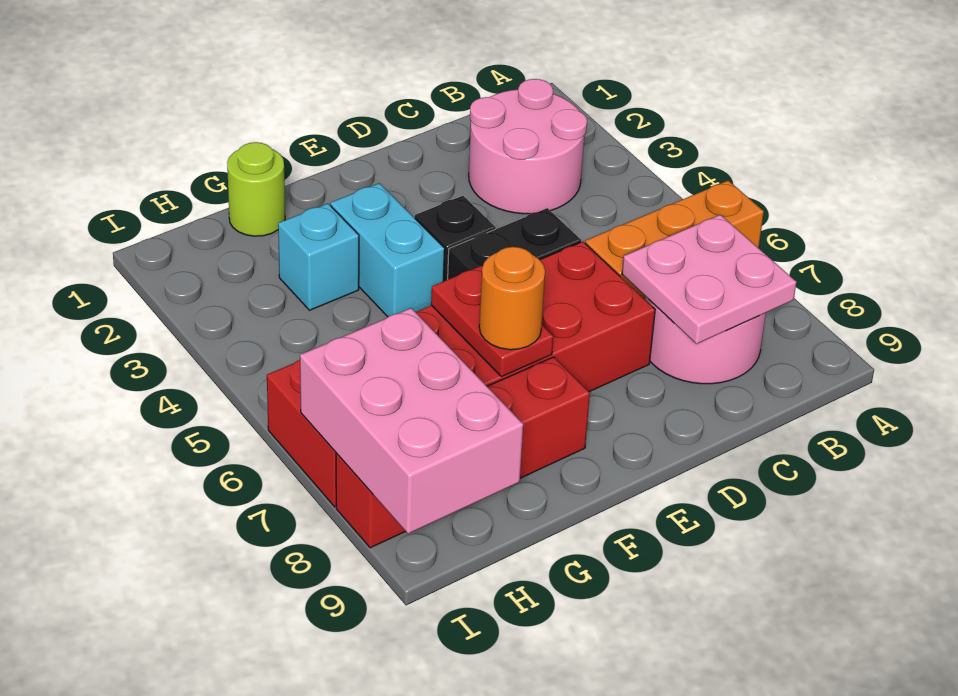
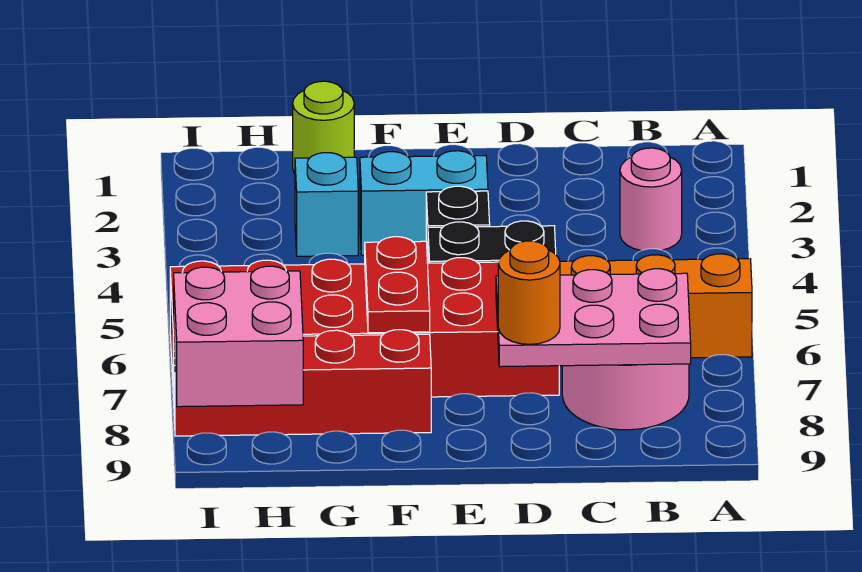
pink round brick B2:C3 level 1 -> pink round brick B3 level 1
pink plate B7:C8 level 2 -> pink plate B7:D8 level 2
cyan brick F3:F4 level 1 -> cyan brick E3:F3 level 1
orange round brick F7 level 3 -> orange round brick D8 level 3
pink brick H7:I9 level 2 -> pink brick H8:I9 level 2

